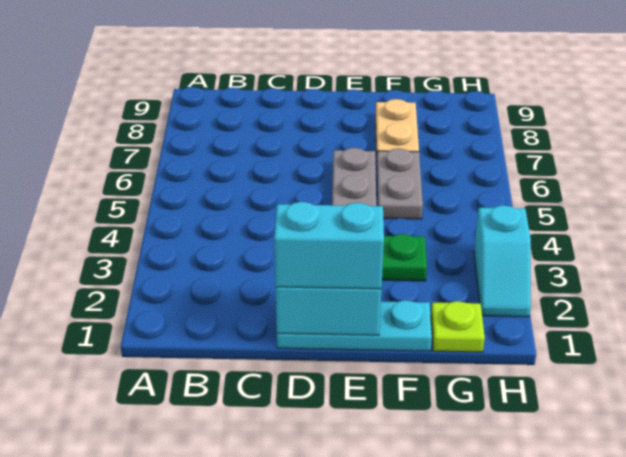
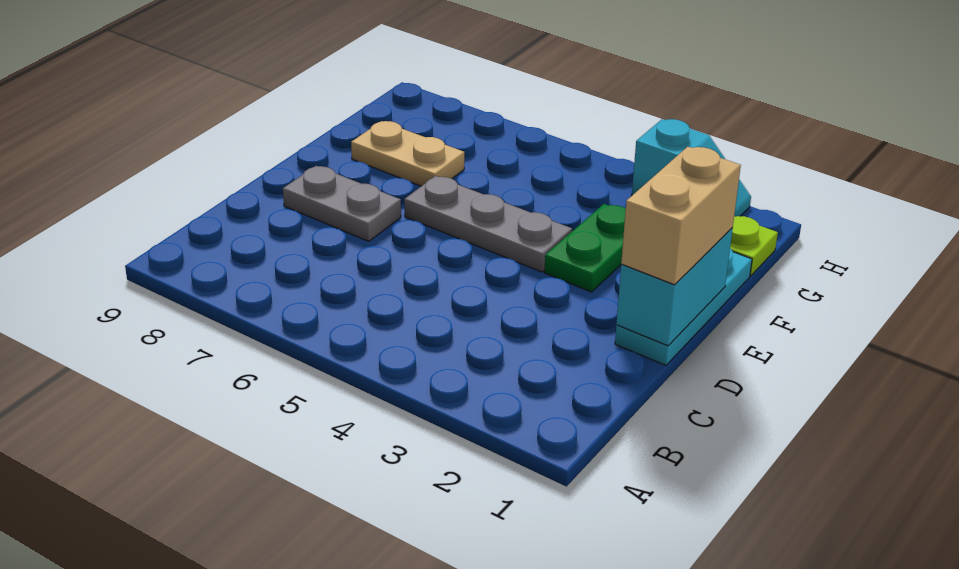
cyan brick D1:E1 level 3 -> tan brick D1:E1 level 3
grey plate F5:F6 level 1 -> grey plate D7:D8 level 1

